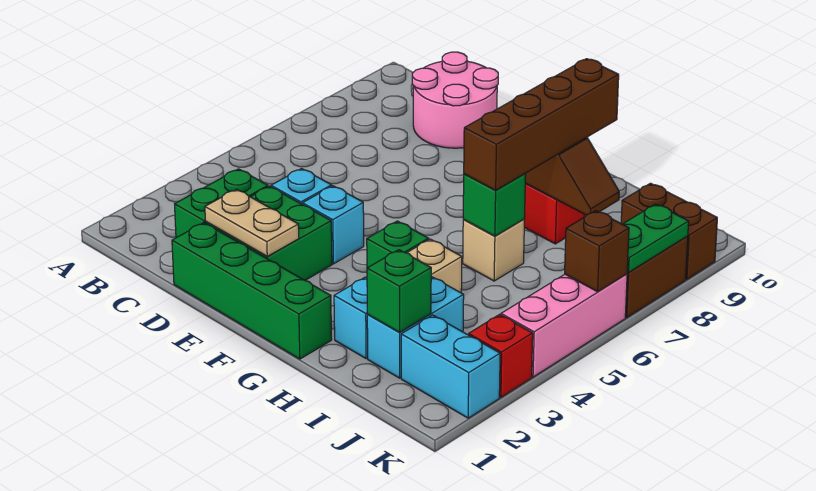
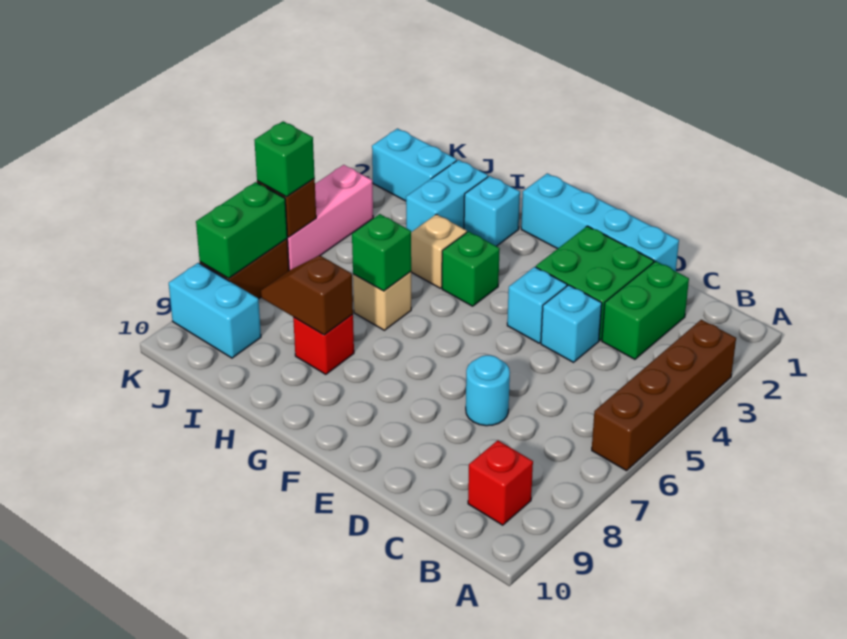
pink round brick C9:D10 level 1 -> none
green brick D1:G1 level 1 -> cyan brick D1:G1 level 1
tan plate D2:E2 level 2 -> none
none -> cyan round brick D7 level 1
brown brick H6:H9 level 3 -> brown brick A3:A6 level 1
green brick I2 level 2 -> green brick K6 level 3
brown brick J9:K9 level 1 -> cyan brick J9:K9 level 1
red brick K3 level 1 -> red brick B9 level 1
green plate K7:K8 level 2 -> green brick K7:K8 level 2

